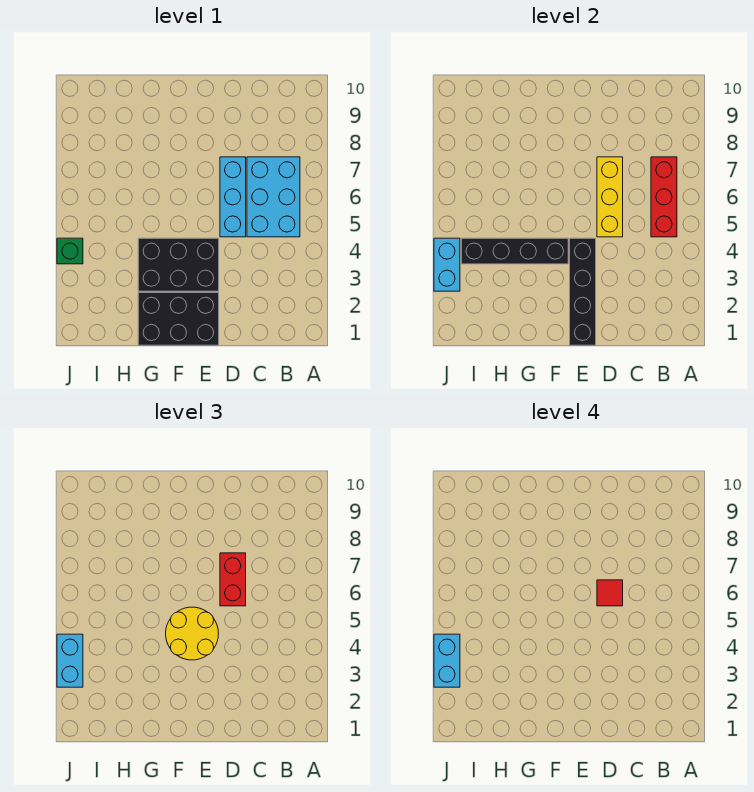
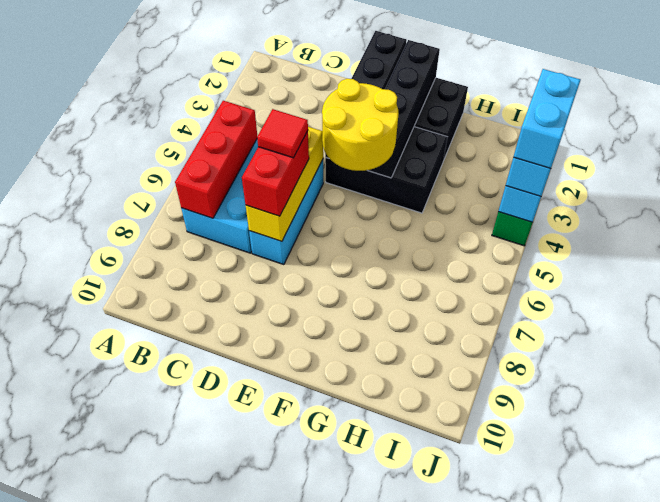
black brick F4:I4 level 2 -> black brick F1:F4 level 2

